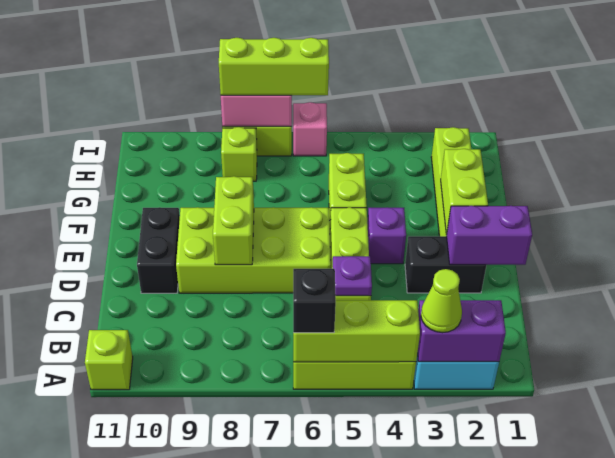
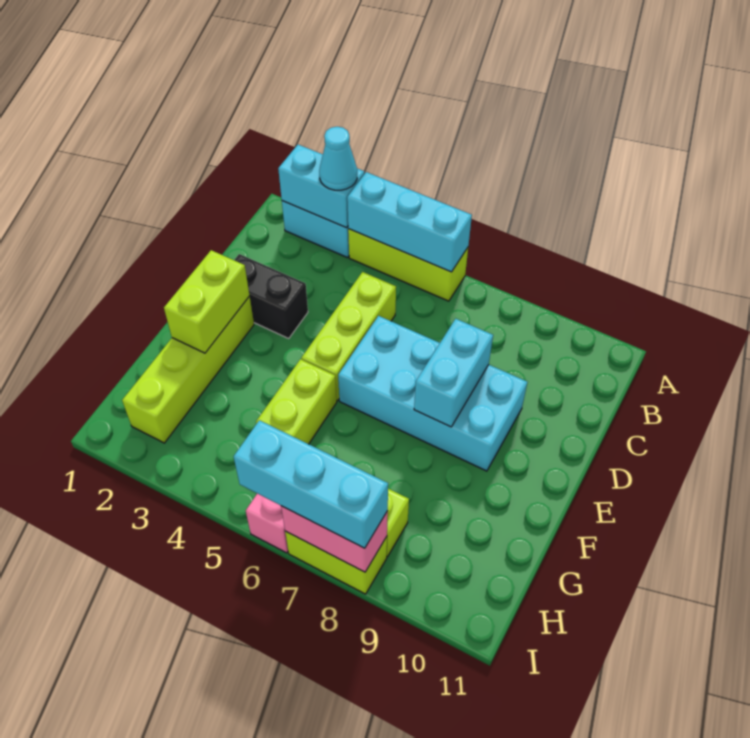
purple brick A2:A3 level 2 -> cyan brick A2:A3 level 2
lime cone A3 level 3 -> cyan cone A3 level 3
lime brick A4:A6 level 2 -> cyan brick A4:A6 level 2
black brick A6 level 3 -> none
lime brick A11 level 1 -> none
purple plate C5 level 2 -> none
purple brick D1:D2 level 2 -> none
lime brick D6:E9 level 1 -> cyan brick D6:E9 level 1
lime brick D8:E8 level 2 -> cyan brick D8:E8 level 2
black brick D10:E10 level 1 -> none
purple brick E4 level 1 -> none
lime brick I6:I8 level 3 -> cyan brick I6:I8 level 3

